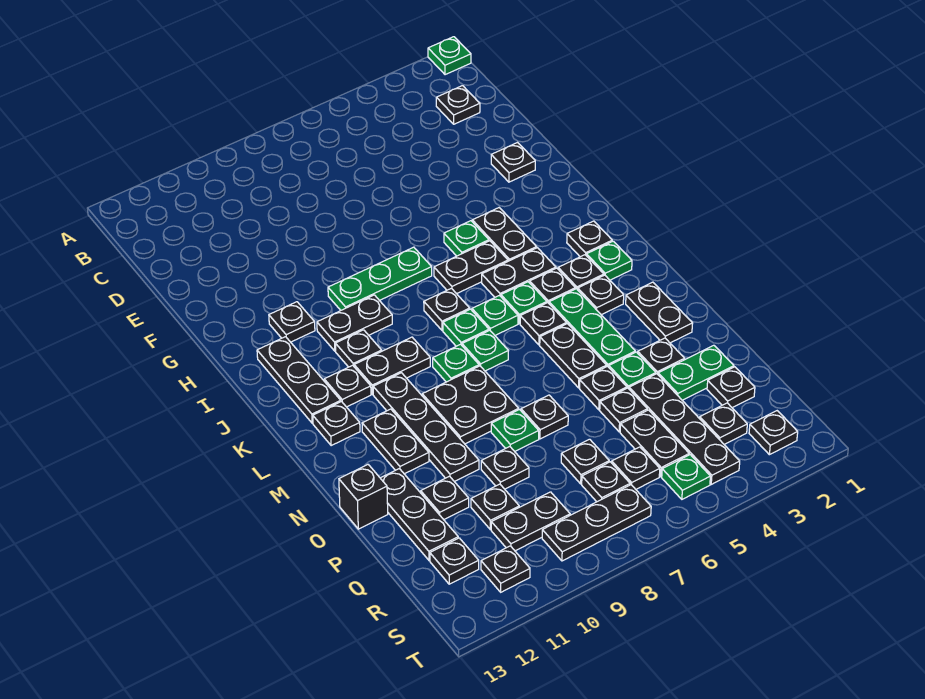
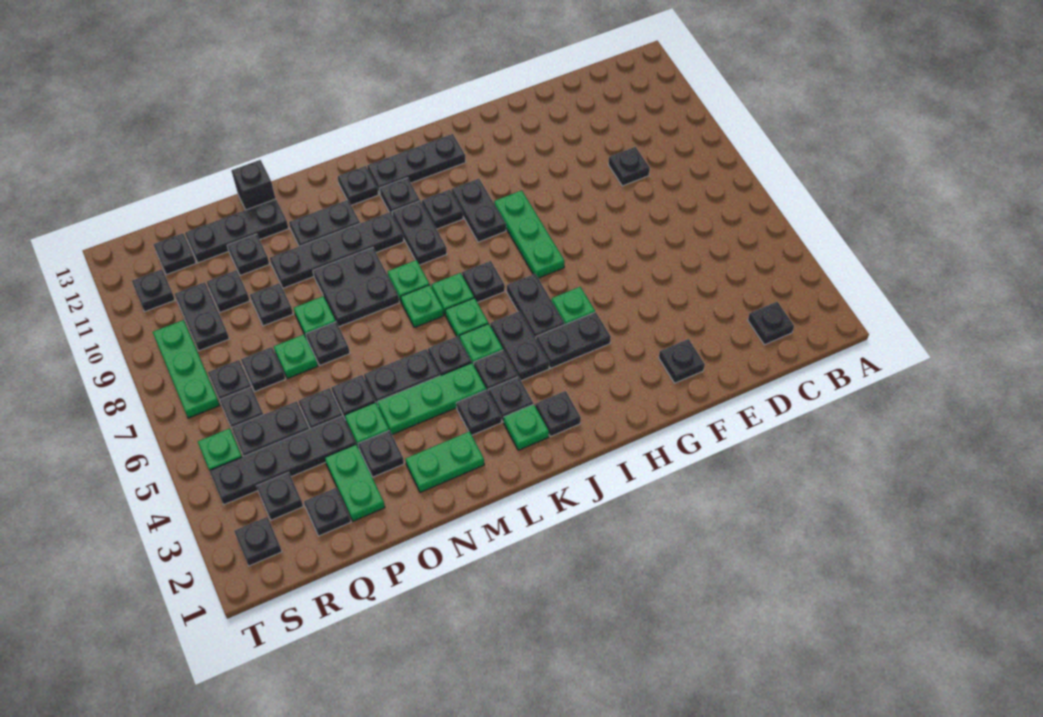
green plate A1 level 1 -> green plate P7 level 1
black plate H11 level 1 -> black plate D9 level 1
black plate M2:N2 level 1 -> green plate M2:N2 level 1
black plate S7:S9 level 1 -> green plate S7:S9 level 1

